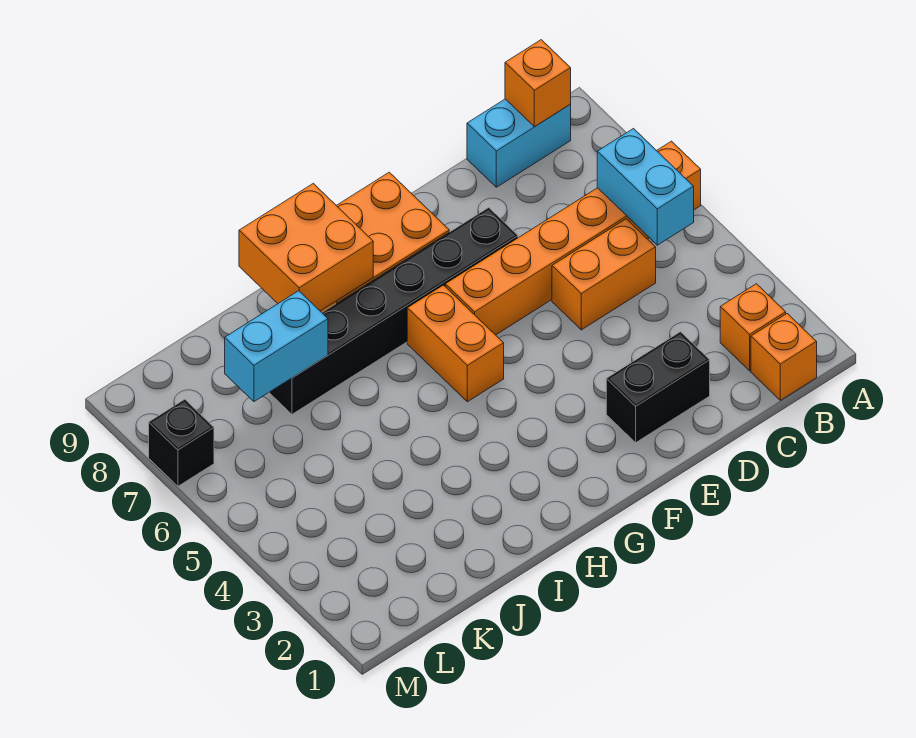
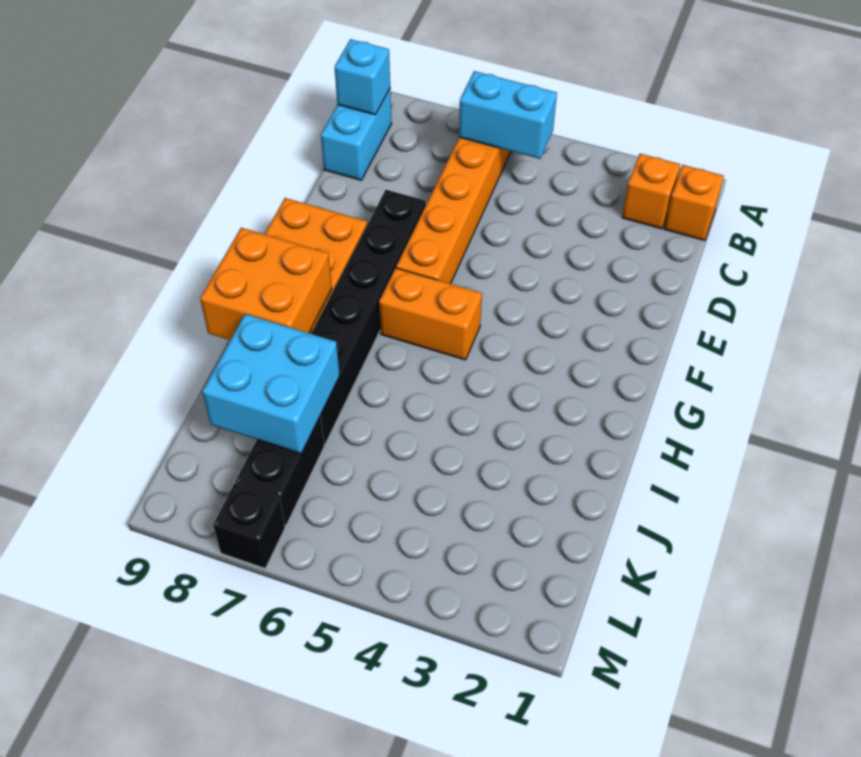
orange brick B9 level 2 -> cyan brick B9 level 2
orange brick C5:D5 level 1 -> none
black brick D2:E2 level 1 -> black brick K7:L7 level 1
cyan brick J7:K7 level 2 -> cyan brick J7:K8 level 2

